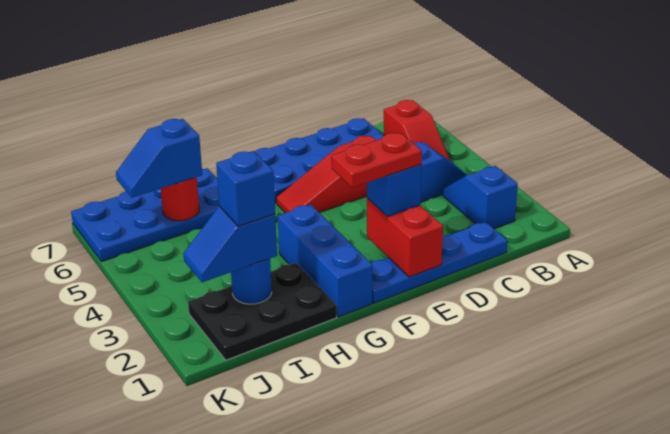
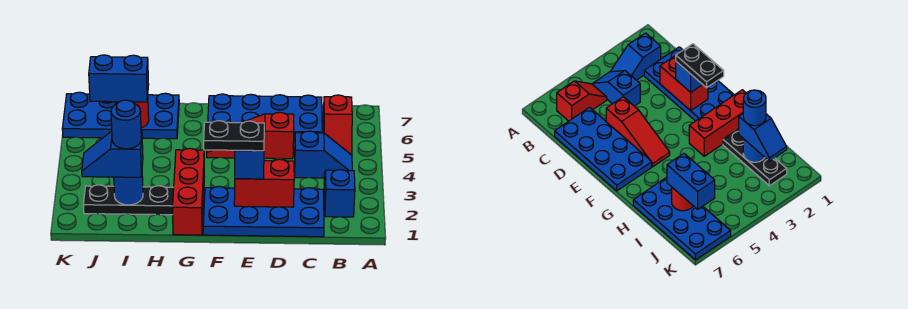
blue plate C1:F1 level 1 -> blue plate C1:F2 level 1
red brick E1:E2 level 2 -> red brick D2:E2 level 2
red plate E2:F2 level 4 -> black plate E2:F2 level 4
blue brick G1:G3 level 1 -> red brick G1:G3 level 1
black plate H1:J2 level 1 -> black plate H2:J2 level 1
blue brick I2 level 4 -> blue round brick I2 level 4
blue slope I6:J6 level 3 top I -> blue brick I6:J6 level 3

